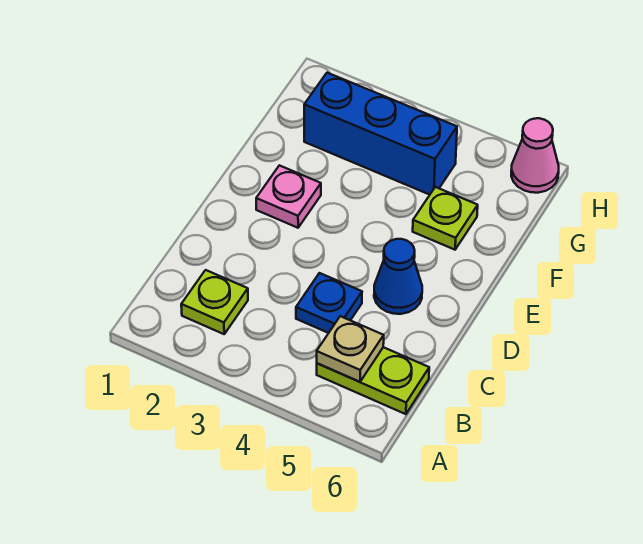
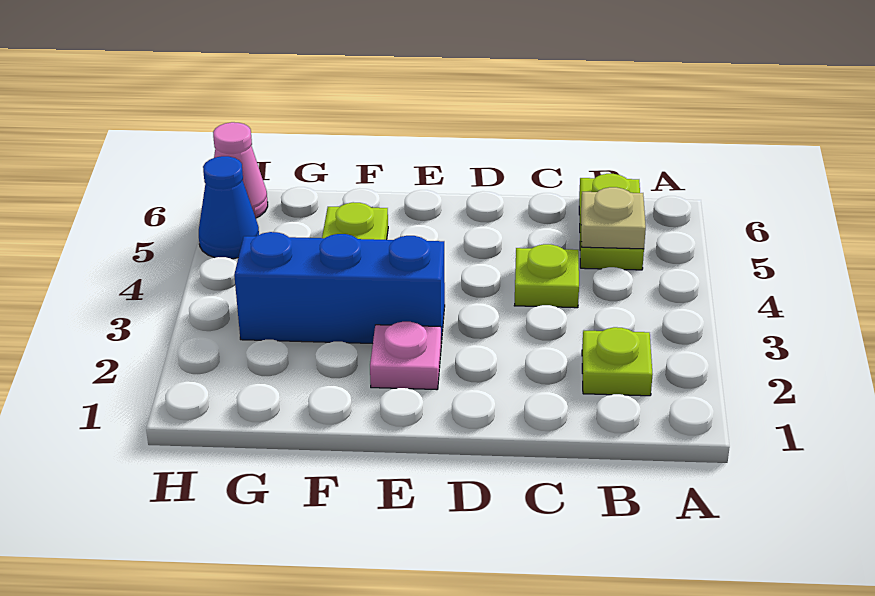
blue plate C4 level 1 -> lime plate C4 level 1
blue cone D5 level 1 -> blue cone H5 level 1
blue brick G2:G4 level 1 -> blue brick E3:G3 level 1

